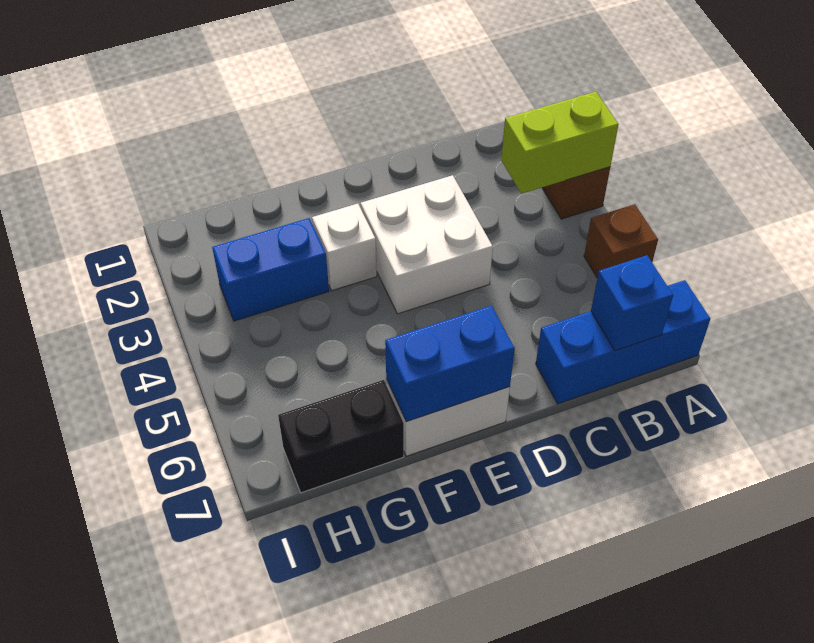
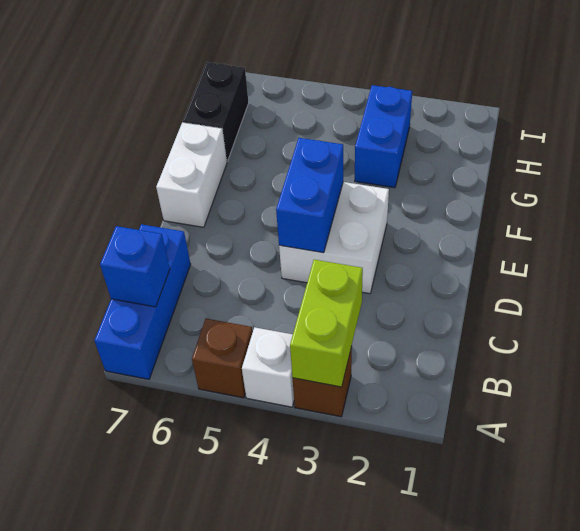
blue brick E7:F7 level 2 -> blue brick D4:E4 level 2
white brick F3 level 1 -> white brick A4 level 1

